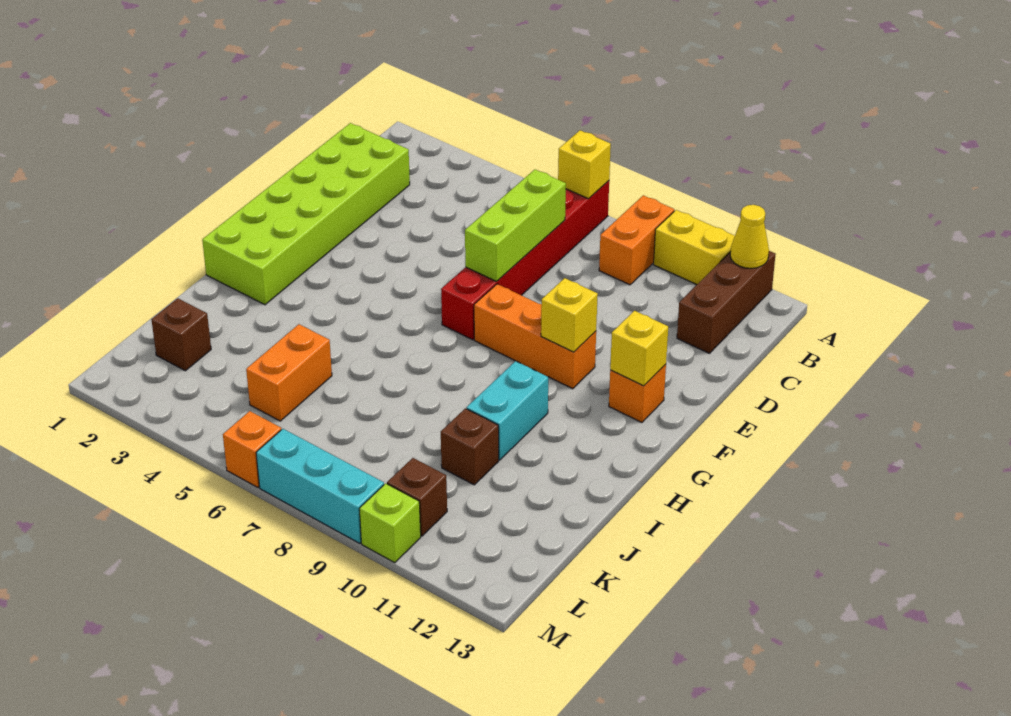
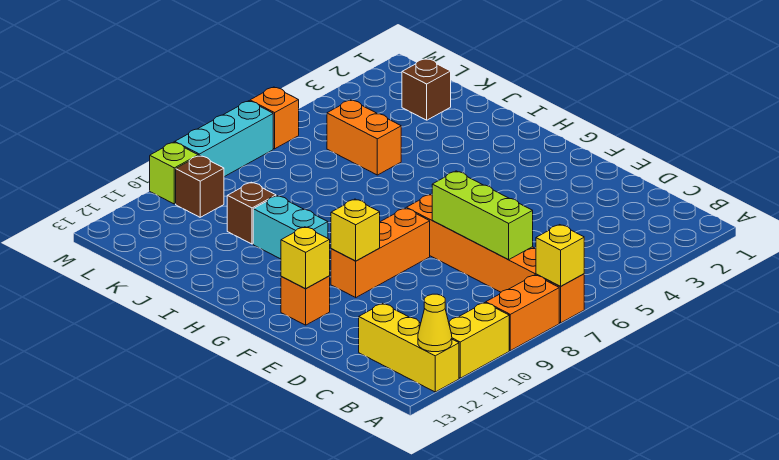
red brick A7:F7 level 1 -> orange brick A7:F7 level 1
orange brick A9:B9 level 1 -> orange brick A8:A9 level 1
brown brick A12:C12 level 1 -> yellow brick A12:C12 level 1
lime brick C1:H2 level 1 -> none

